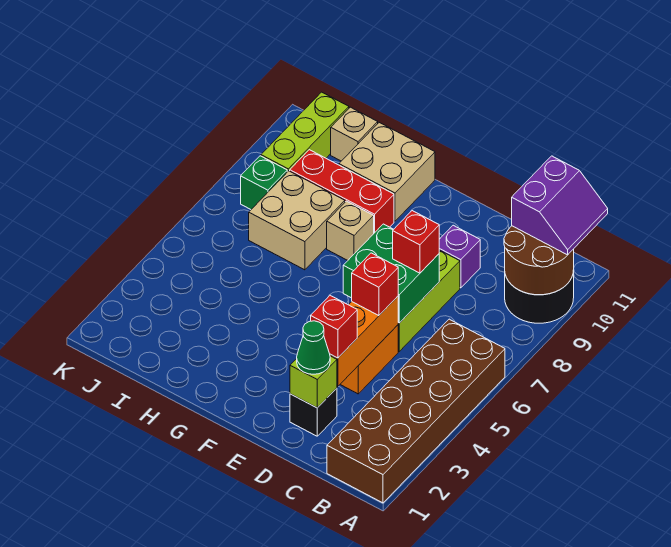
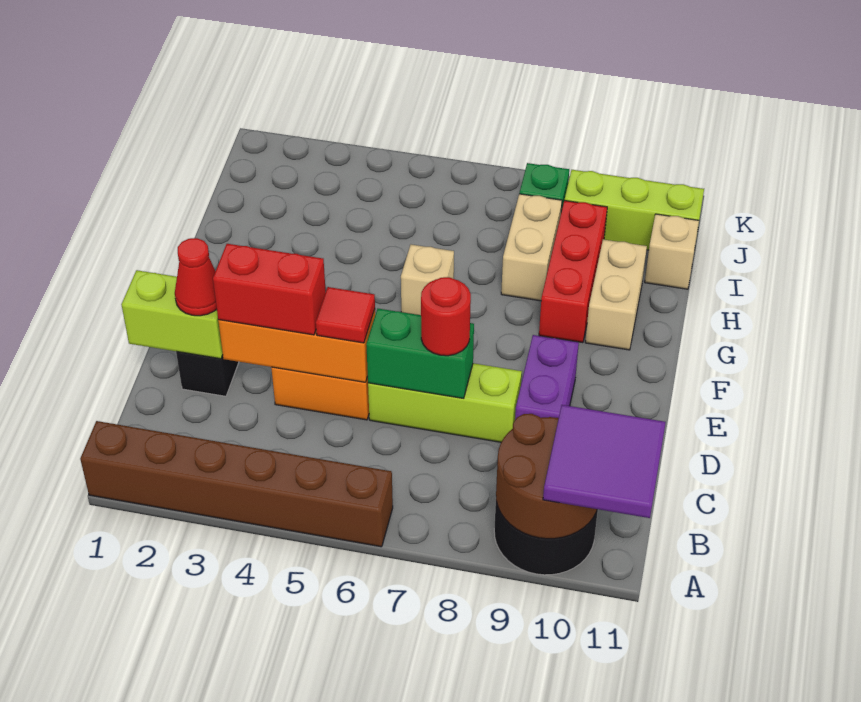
brown brick A1:B6 level 1 -> brown brick A1:A6 level 1
purple slope A10:B11 level 3 top B -> purple tile A10:B11 level 3
lime brick D2 level 2 -> lime brick D1:D2 level 2
green cone D2 level 3 -> red cone D2 level 3
red brick D3 level 3 -> red brick D3:D4 level 3
red brick D5 level 3 -> red tile D5 level 3
green brick D6:E7 level 2 -> green brick D6:D7 level 2
red brick D7 level 3 -> red round brick D7 level 3
purple brick D9 level 1 -> purple brick D9:E9 level 1
tan brick G8 level 1 -> tan brick G6 level 1
tan brick G10:H11 level 1 -> tan brick G10:H10 level 1
tan brick H7:I8 level 1 -> tan brick H8:I8 level 1

